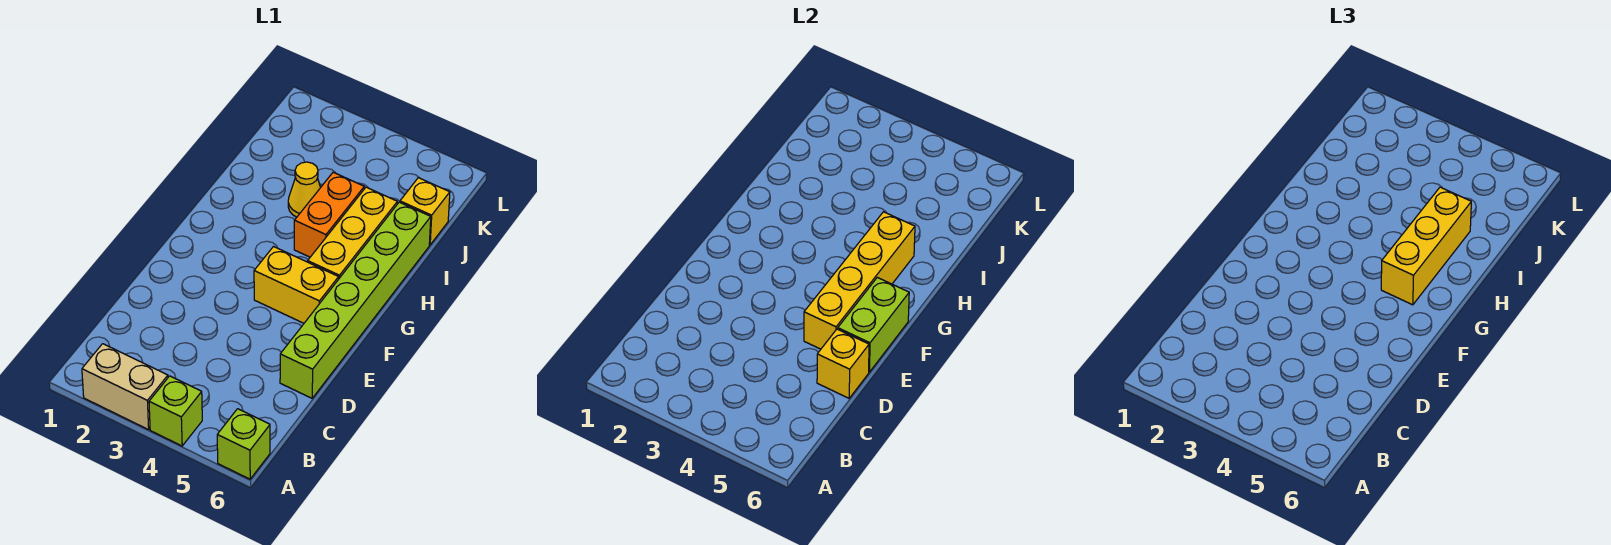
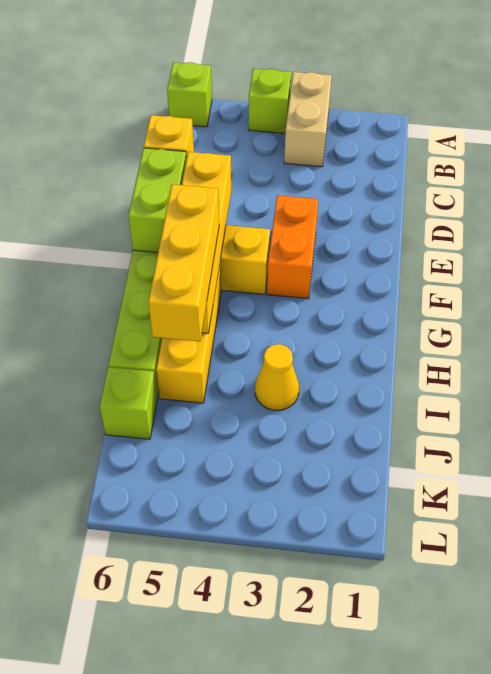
tan brick A2:A3 level 1 -> tan brick A3:B3 level 1
orange brick H4:I4 level 1 -> orange brick E3:F3 level 1
yellow brick J6 level 1 -> lime brick J6 level 1

